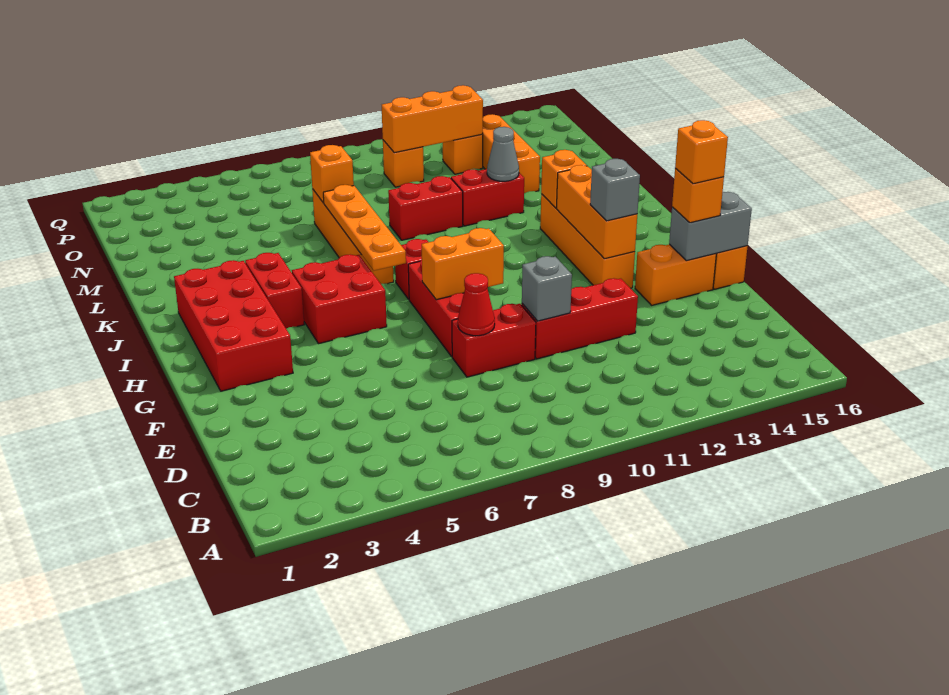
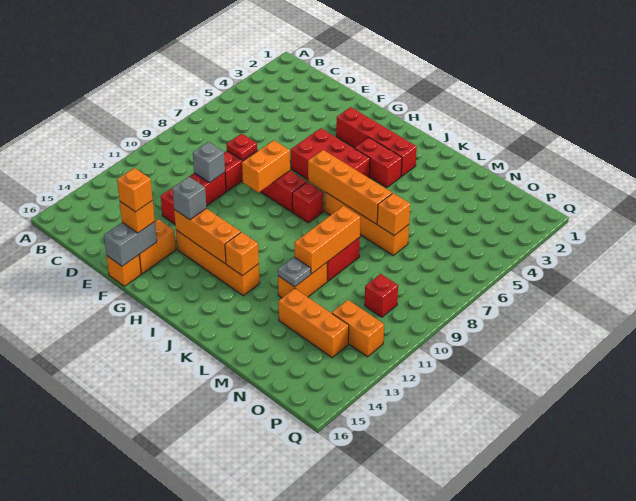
red cone E8 level 2 -> red plate E8 level 2
red brick G2:J3 level 1 -> red brick G3:J3 level 1
red brick H5:I6 level 1 -> red brick G5:I6 level 1
orange plate I7:L7 level 2 -> orange brick I7:L7 level 2
red brick L11:L12 level 1 -> orange brick L11:L12 level 1
grey cone L12 level 2 -> grey plate L12 level 2
orange brick O10 level 1 -> red brick O10 level 1
orange brick O10:O12 level 2 -> orange brick L9:L11 level 2
orange brick O12 level 1 -> orange brick O12:P12 level 1

